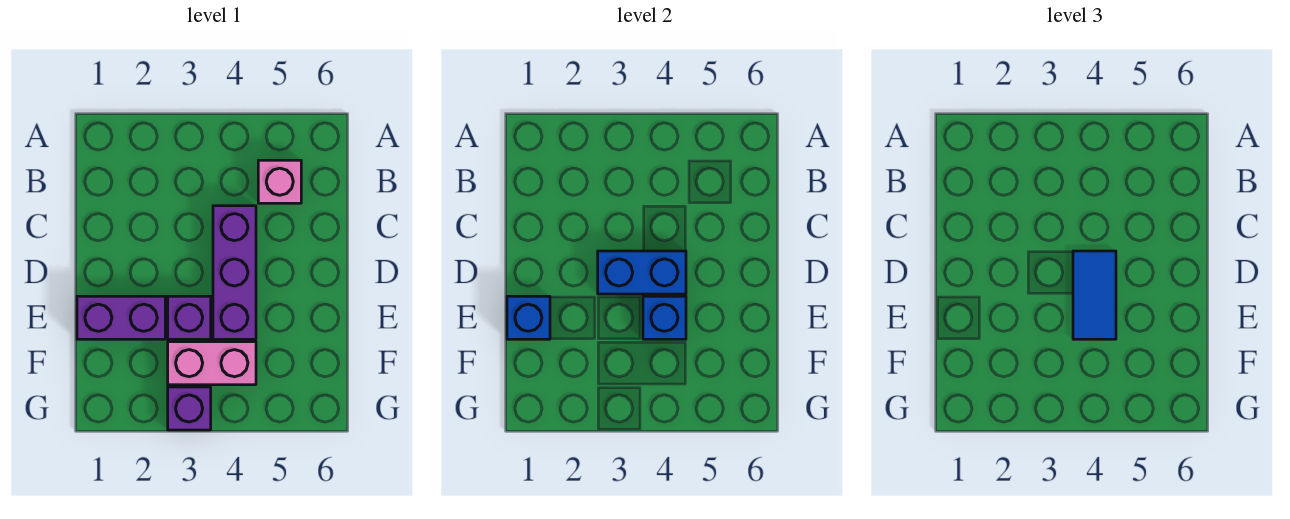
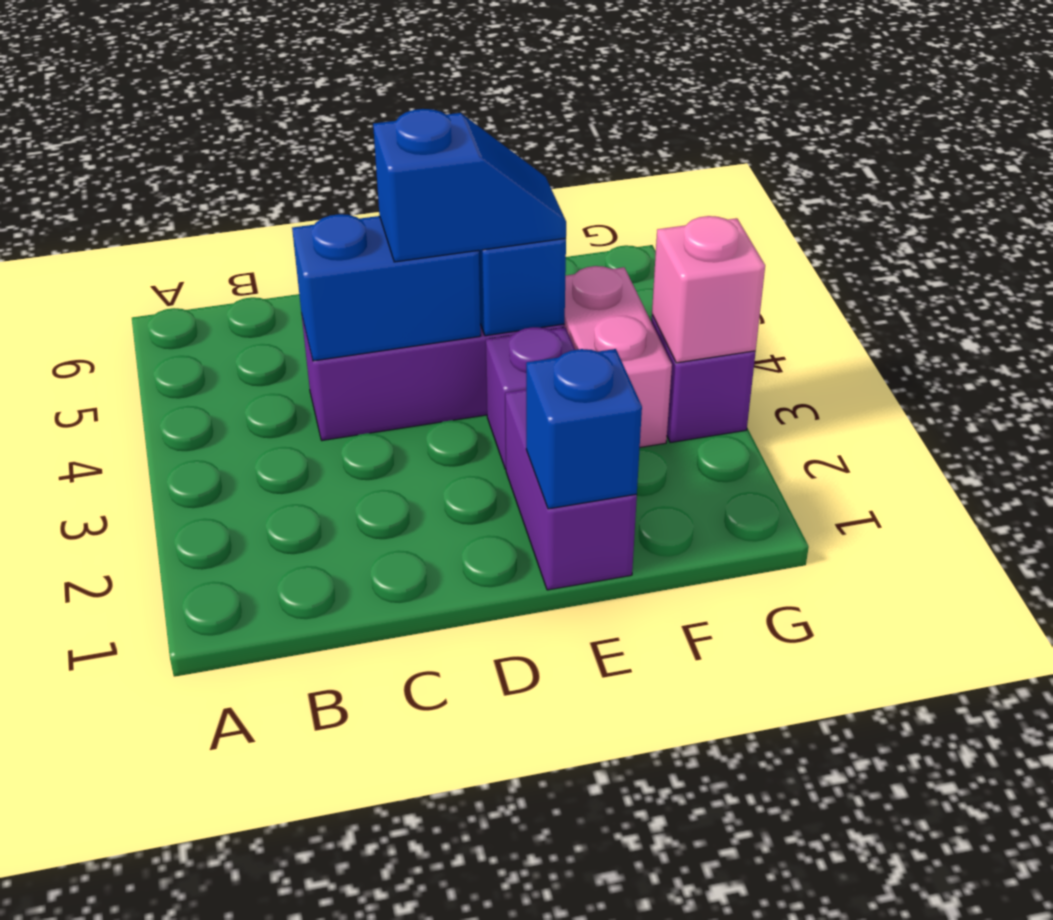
pink brick B5 level 1 -> pink brick G3 level 2
blue brick D3:D4 level 2 -> blue brick C4:D4 level 2
blue tile D4:E4 level 3 -> blue slope D4:E4 level 3 top D

